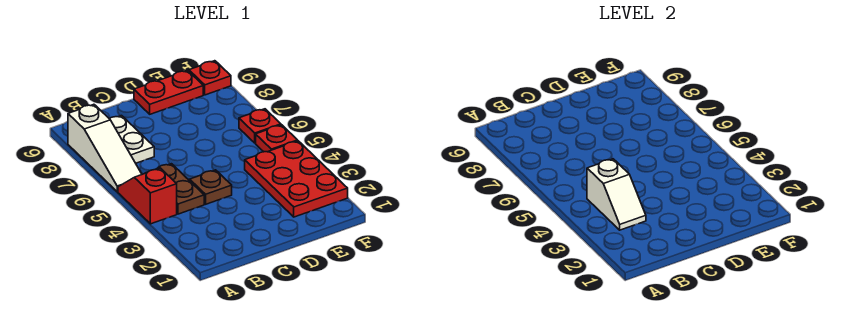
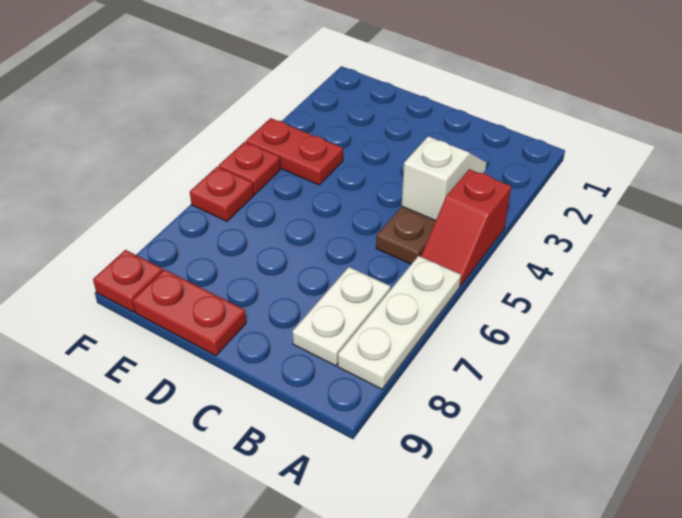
white slope A6:A8 level 1 top 8 -> white plate A6:A8 level 1
brown plate C4 level 1 -> none
red plate E2:F4 level 1 -> red plate E4:F4 level 1

